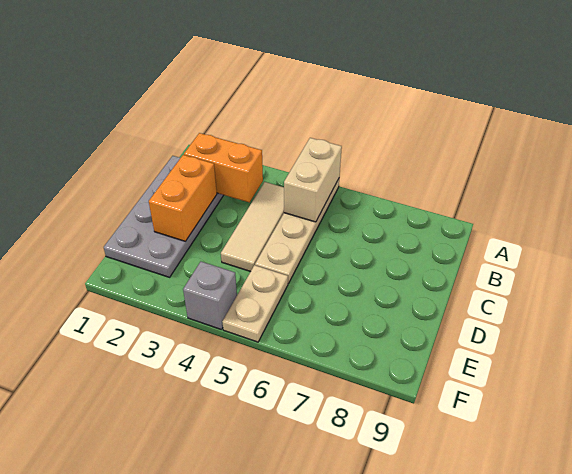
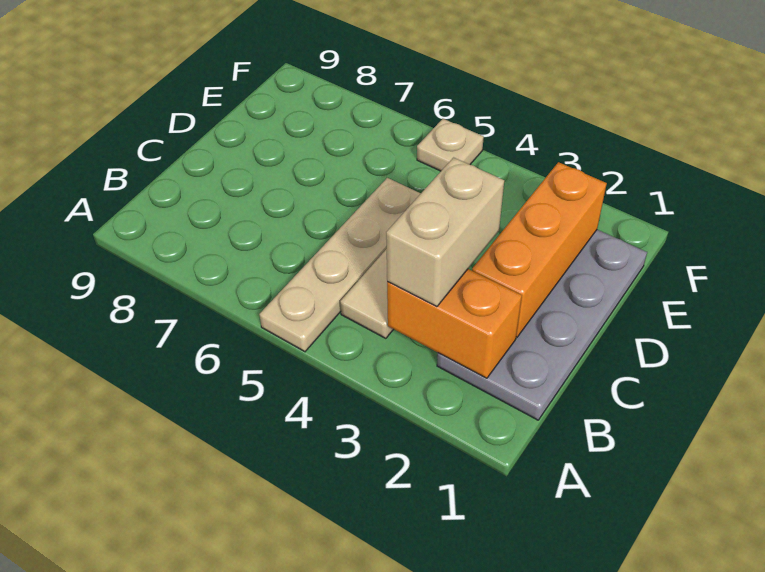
tan brick A5:B5 level 2 -> tan brick B3:C3 level 3
orange brick C2:D2 level 2 -> orange brick C2:E2 level 2
tan plate E5:F5 level 1 -> tan plate F5 level 1
grey brick F4 level 1 -> none

